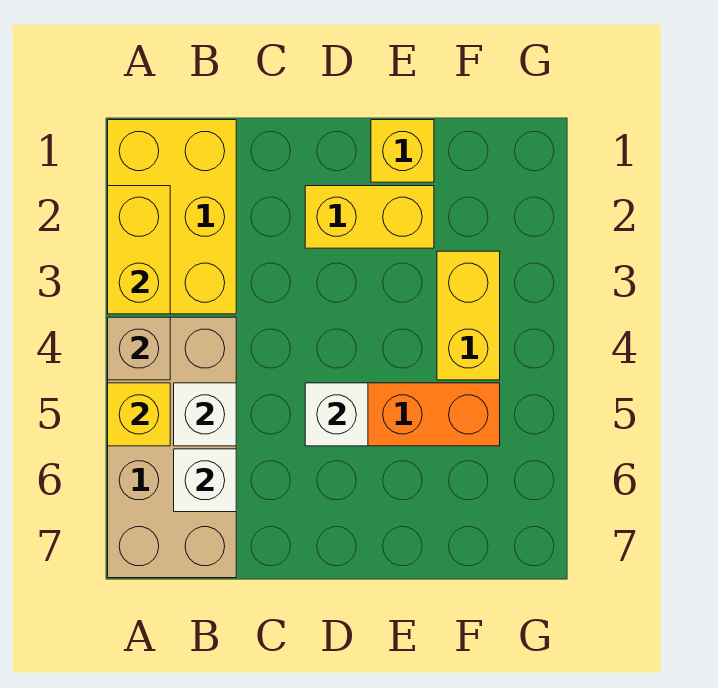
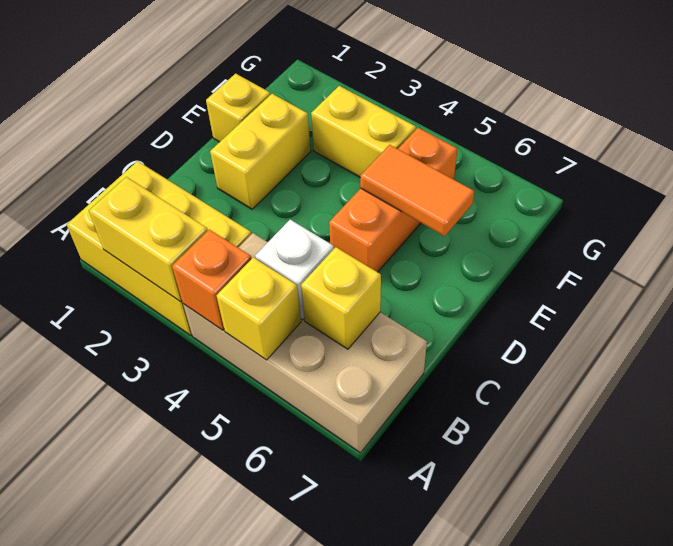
tan brick A4 level 2 -> orange brick A4 level 2
white brick B6 level 2 -> yellow brick B6 level 2
white brick D5 level 2 -> none
none -> orange tile E5:E6 level 2

